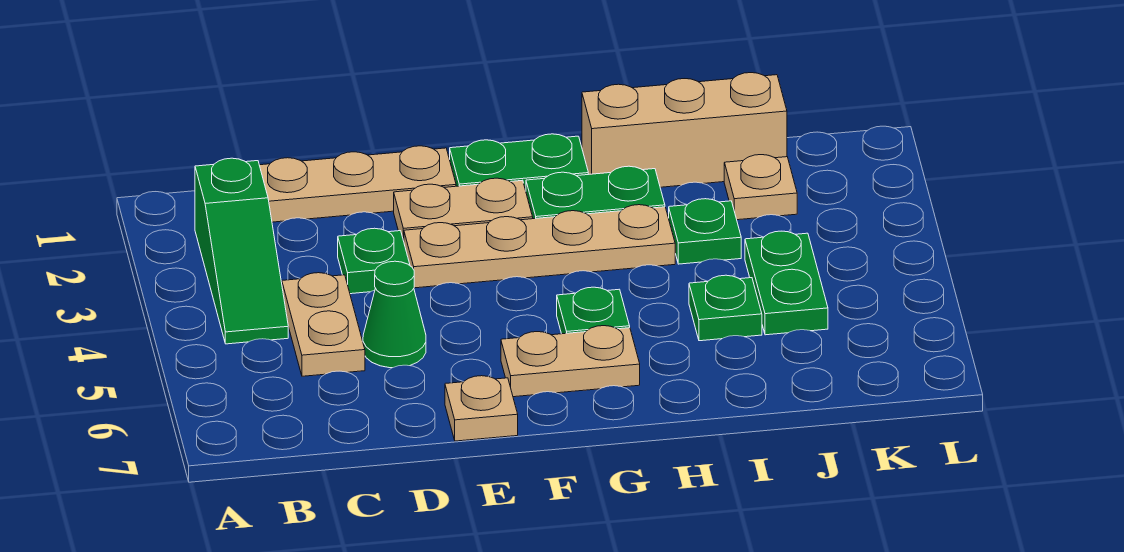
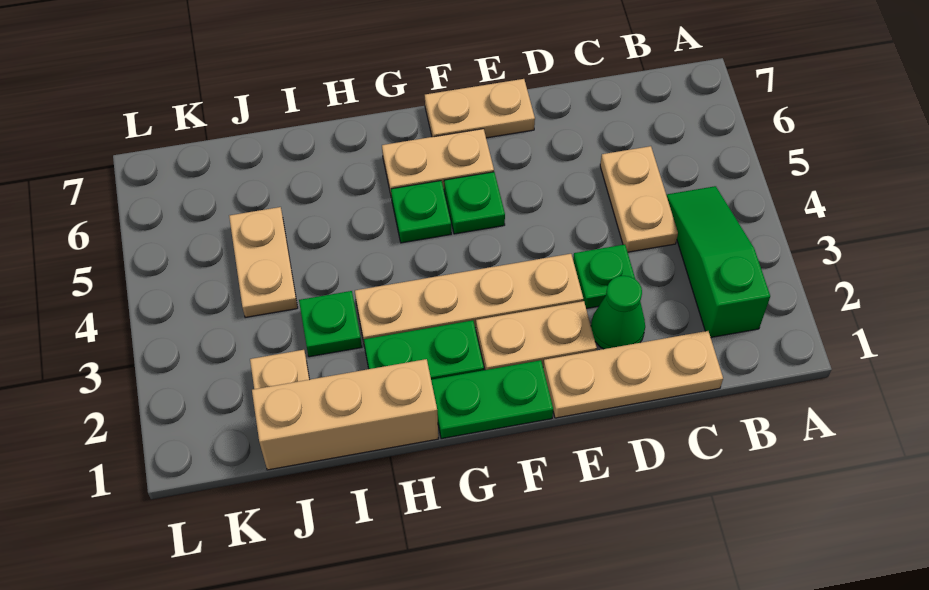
green cone D5 level 1 -> green cone D2 level 1
tan plate E7 level 1 -> tan plate E7:F7 level 1
green plate I5 level 1 -> green plate F5 level 1
green plate J4:J5 level 1 -> tan plate J4:J5 level 1

